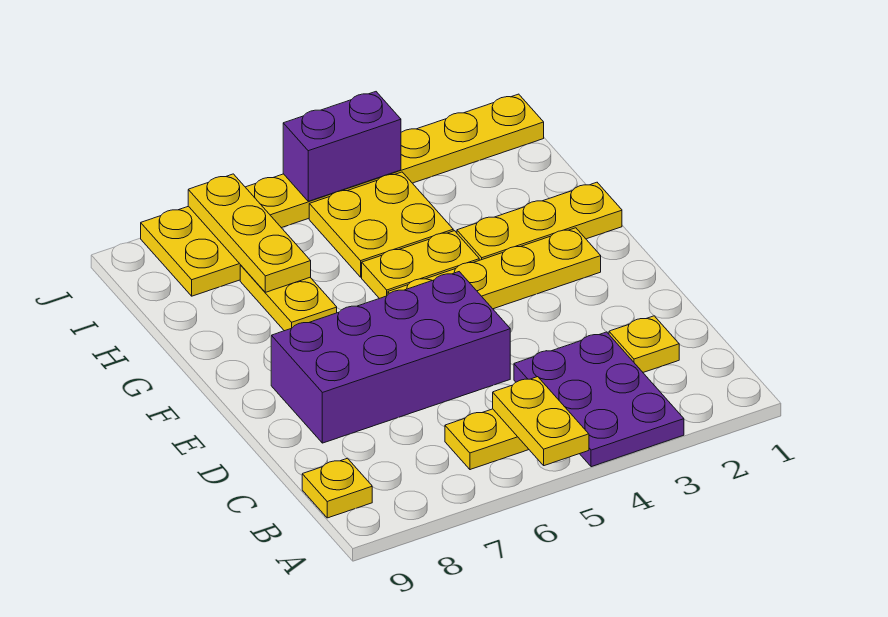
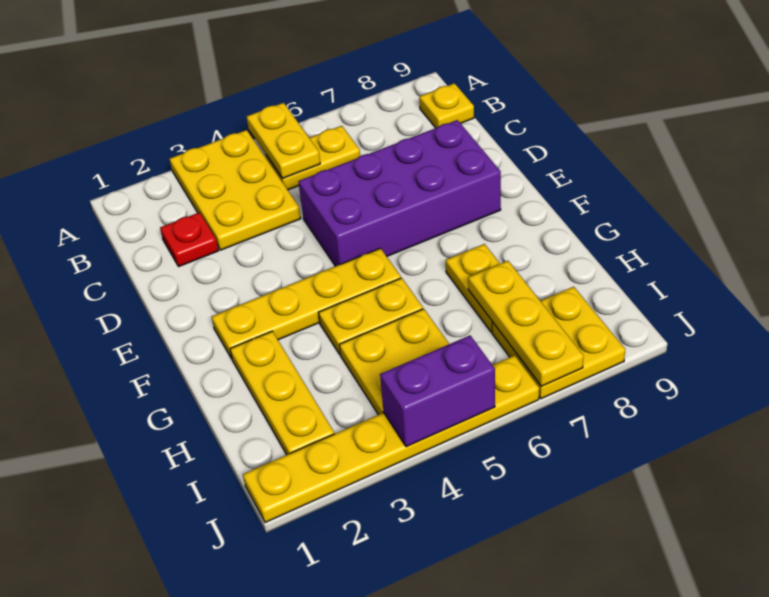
purple plate A3:C4 level 1 -> yellow plate A3:C4 level 1
yellow plate C2 level 1 -> red plate C2 level 1
yellow plate G1:G3 level 1 -> yellow plate G2:I2 level 1

